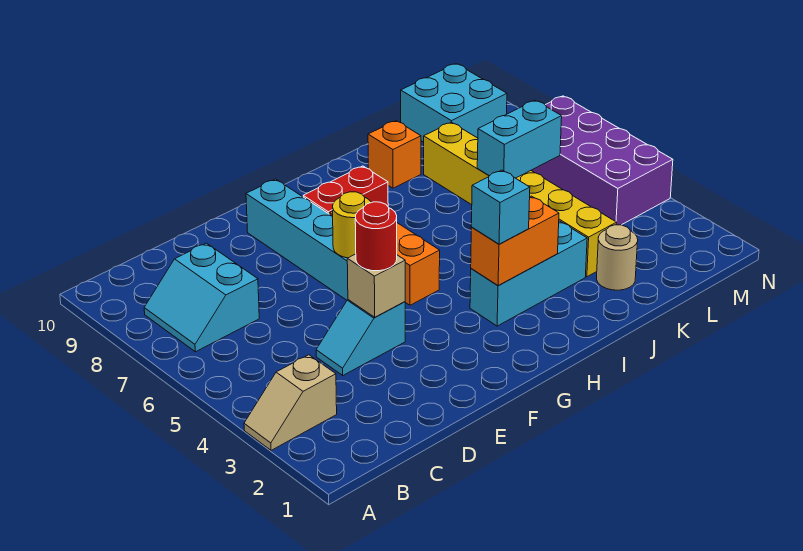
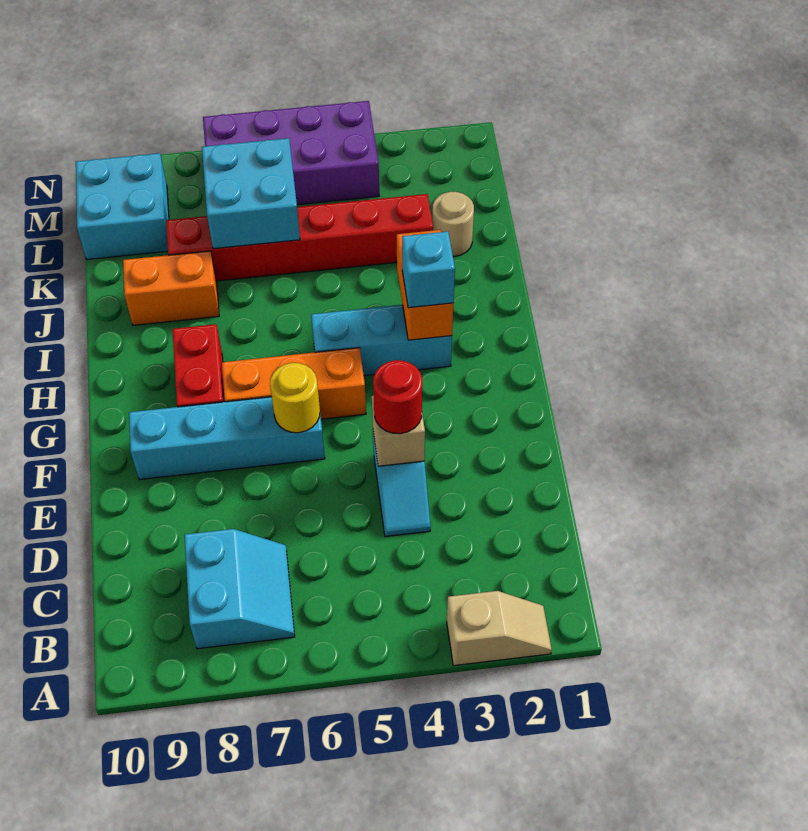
tan slope A3:B3 level 1 top B -> tan slope A2:A3 level 1 top 3
cyan slope B7:C8 level 1 top C -> cyan slope B7:C8 level 1 top 8
cyan brick H3:J3 level 1 -> cyan brick H3:H5 level 1
orange brick J9 level 1 -> orange brick J8:J9 level 1
yellow brick K3:K8 level 1 -> red brick K3:K8 level 1
cyan brick K6:L6 level 2 -> cyan brick K6:L7 level 2

